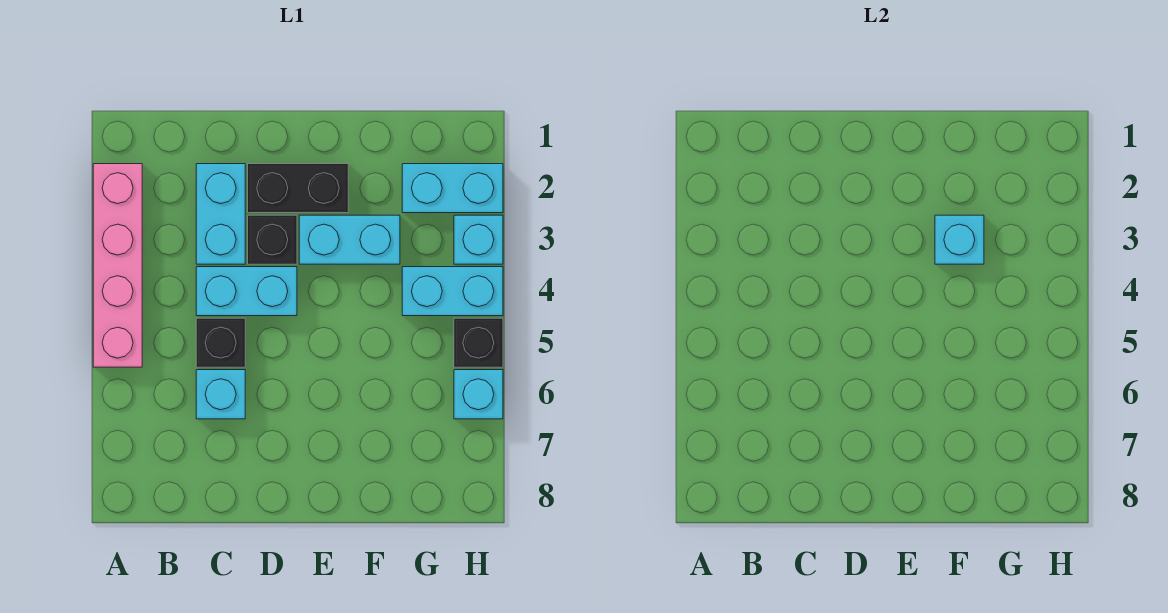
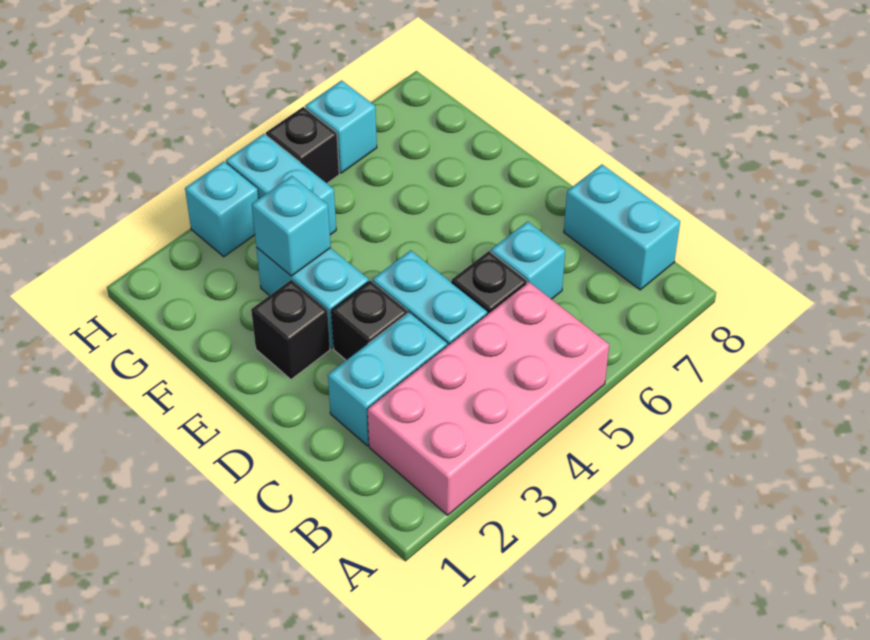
pink brick A2:A5 level 1 -> pink brick A2:B5 level 1
black brick D2:E2 level 1 -> black brick E2 level 1
cyan brick G2:H2 level 1 -> cyan brick B8:C8 level 1

